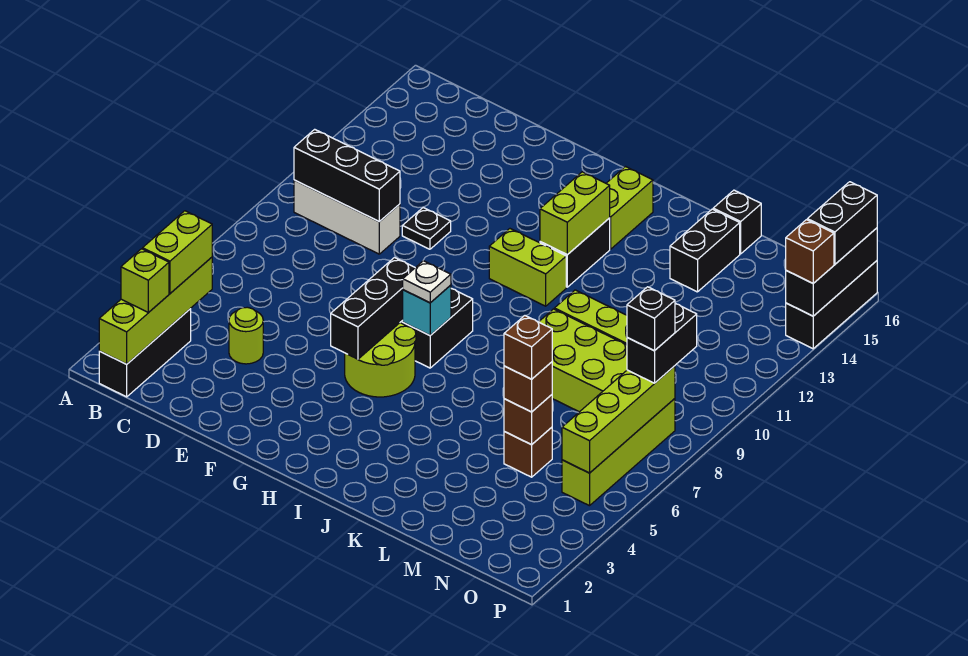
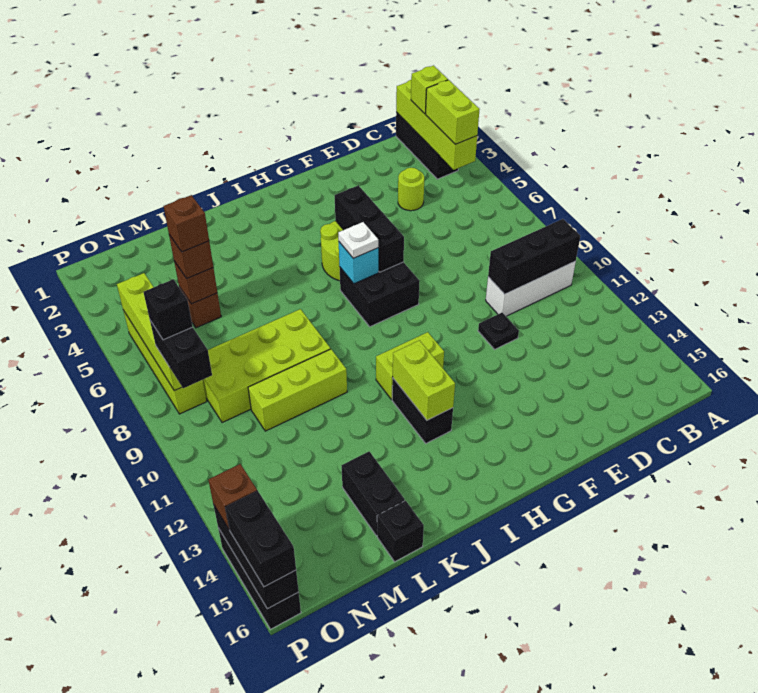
lime brick I14:I15 level 1 -> none

